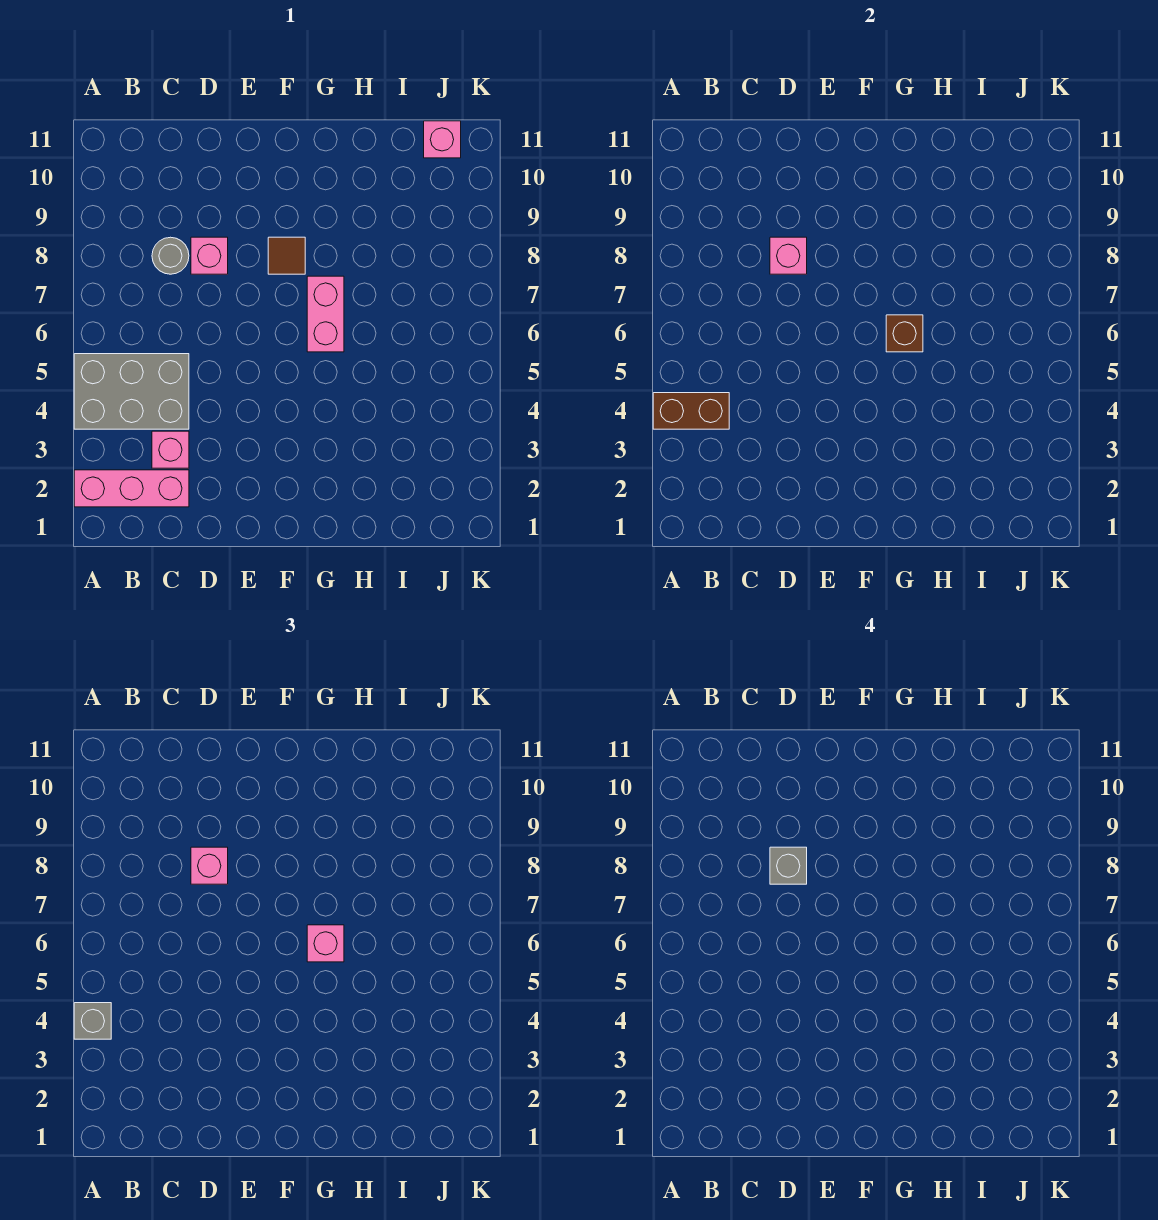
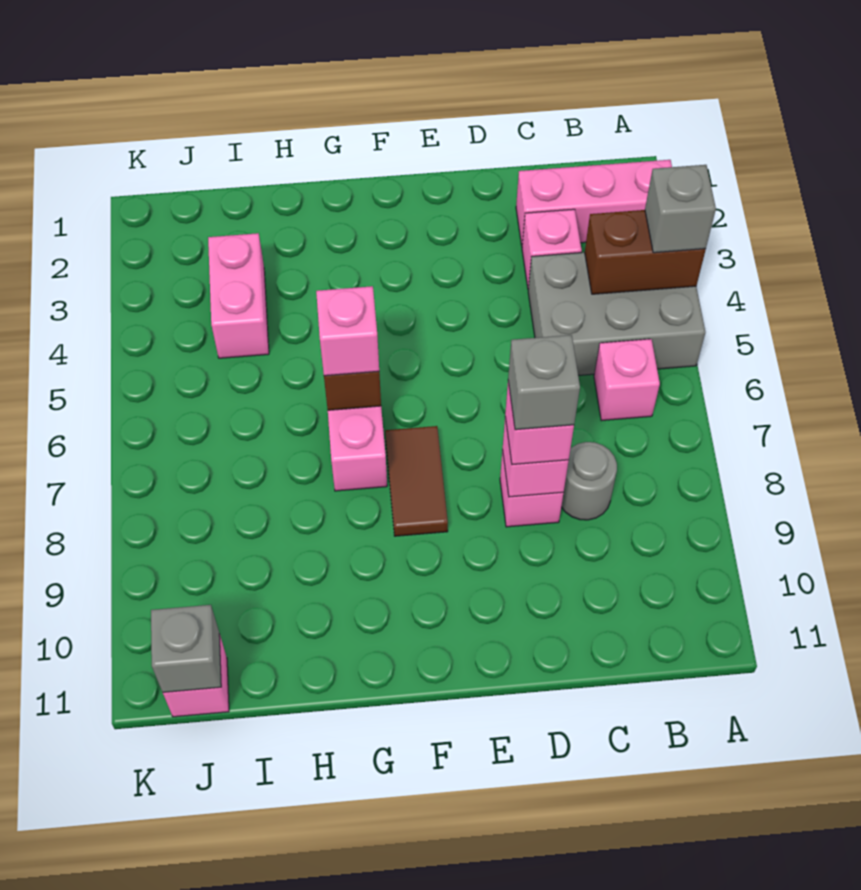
none -> pink brick B6 level 1
brown tile F8 level 1 -> brown tile F7:F8 level 1
none -> pink brick I3:I4 level 1
none -> grey brick J11 level 2

